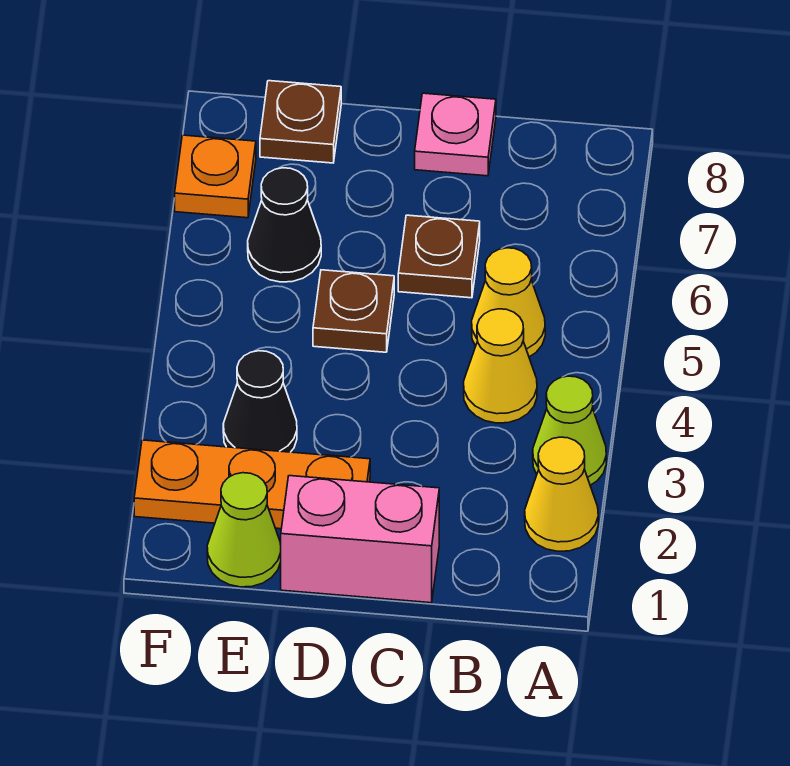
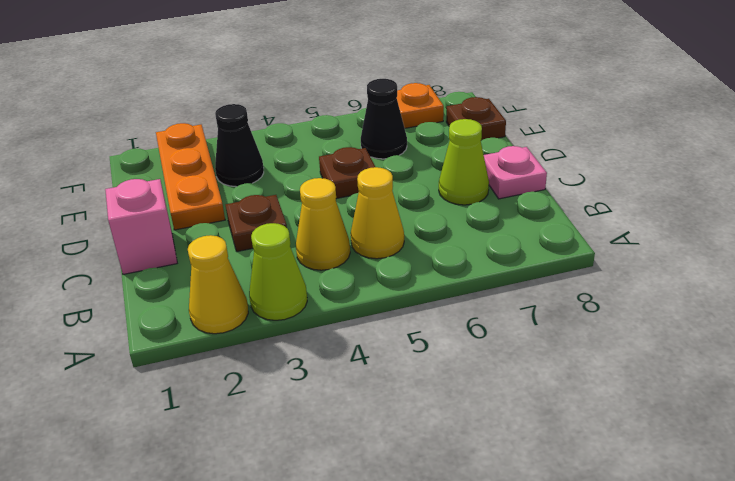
pink brick C1:D1 level 1 -> pink brick C1 level 1
brown plate C6 level 1 -> brown plate C3 level 1
lime cone E1 level 1 -> lime cone C7 level 1

